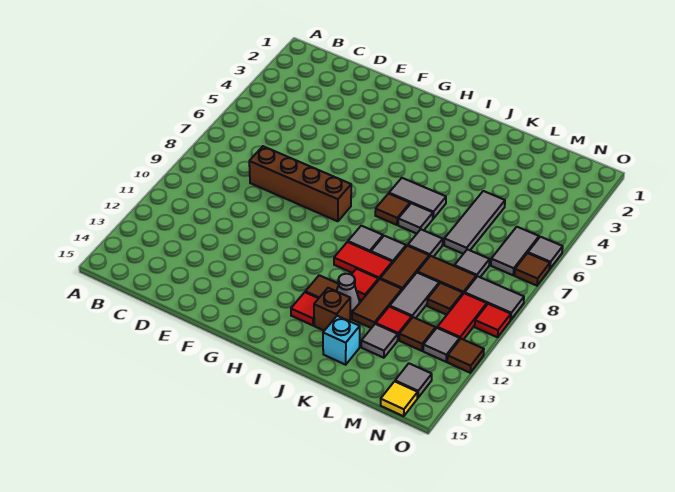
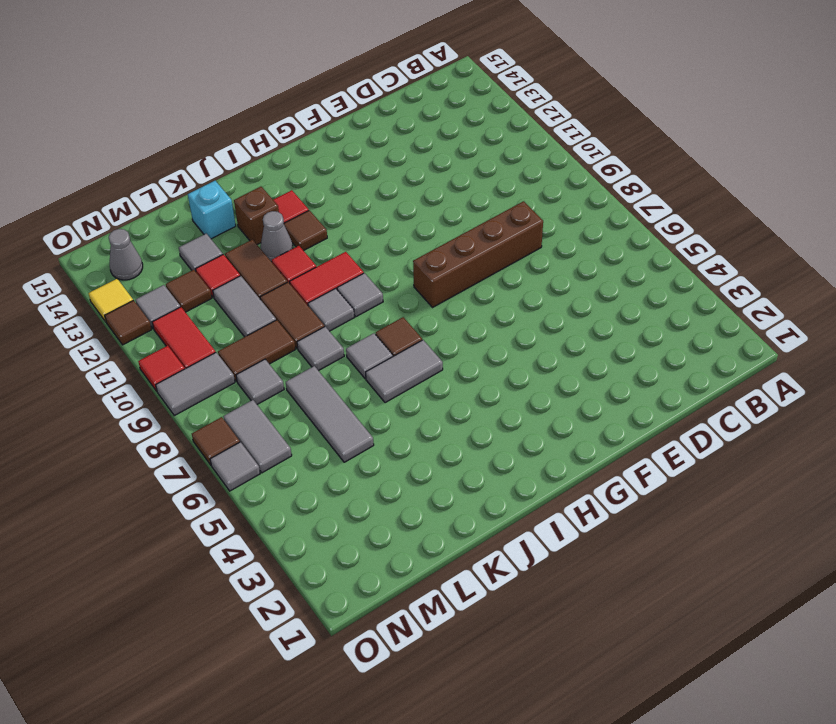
brown tile M10 level 1 -> none
grey tile N14 level 1 -> grey cone N14 level 1
yellow tile N15 level 1 -> yellow tile O13 level 1

